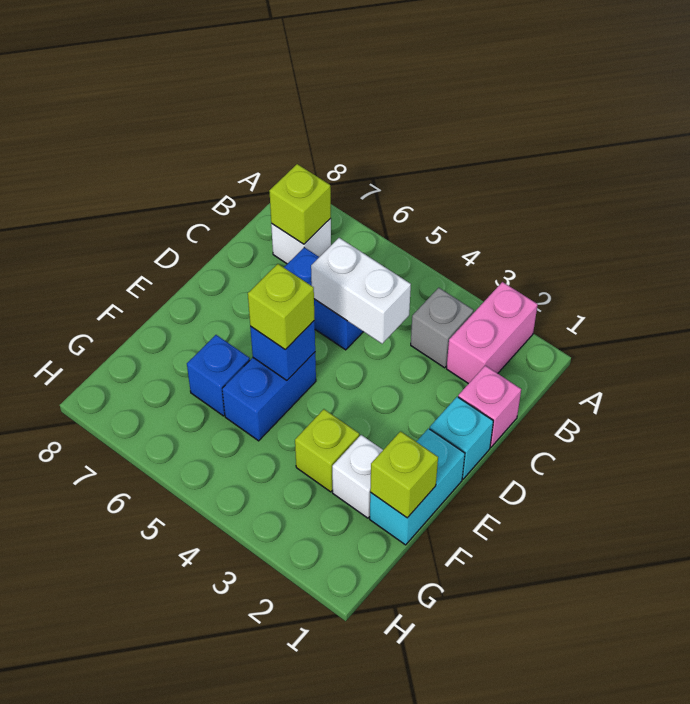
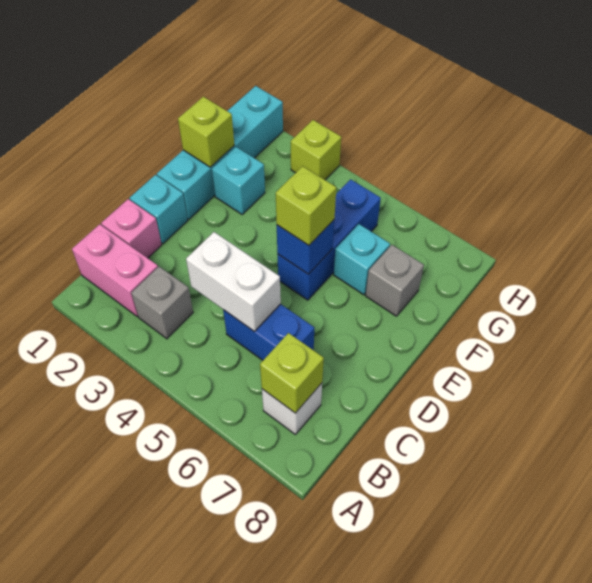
pink brick A2:B2 level 1 -> pink brick B1:B2 level 1
cyan brick E1:F1 level 1 -> cyan brick E1:H1 level 1
blue brick E5:F5 level 1 -> blue brick E5:G5 level 1
white brick F2 level 1 -> cyan brick F2 level 1
lime brick F3 level 1 -> lime brick H3 level 1
blue brick F6 level 1 -> cyan brick F6 level 1
none -> grey brick F7 level 1

